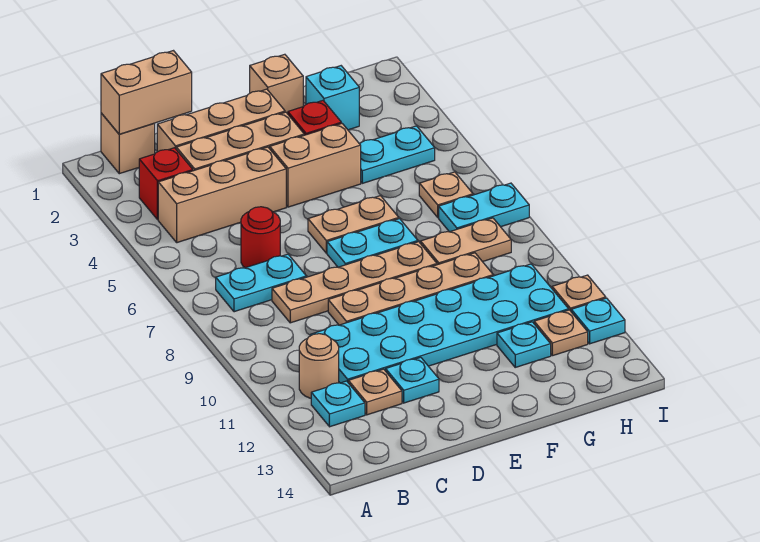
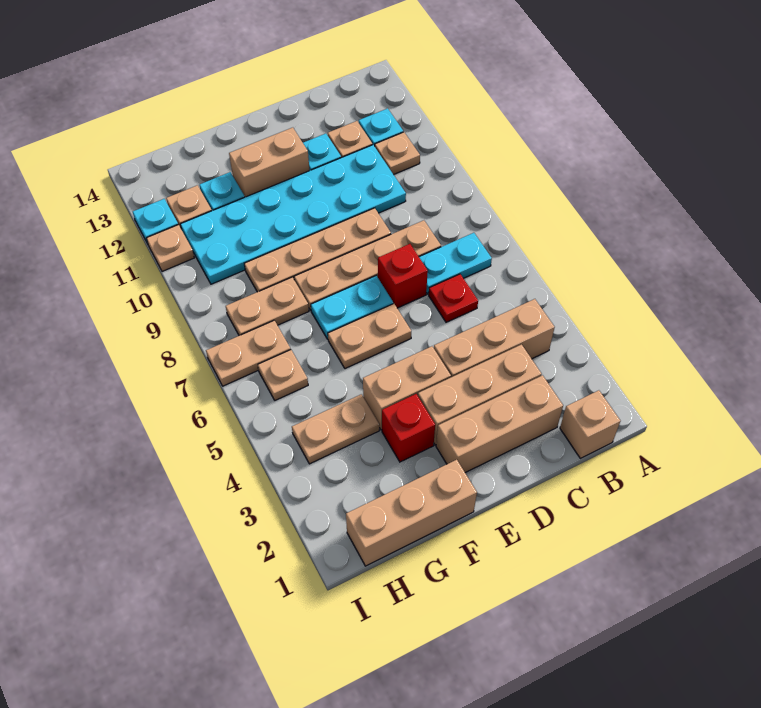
tan brick B1:C1 level 2 -> tan brick E12:F12 level 1
red brick B3 level 1 -> red brick D7 level 1
tan round brick B11 level 1 -> tan plate B11 level 1
red round brick C6 level 1 -> red plate C6 level 1
tan brick F1 level 1 -> tan brick F1:H1 level 1
cyan brick G2 level 1 -> none
cyan plate G4:H4 level 1 -> tan plate G4:H4 level 1
cyan plate H7:I7 level 1 -> tan plate H7:I7 level 1

